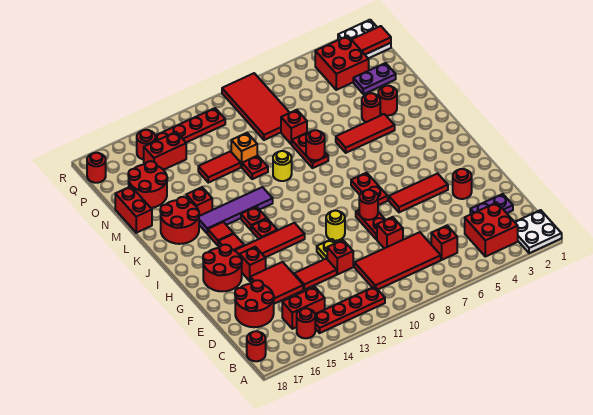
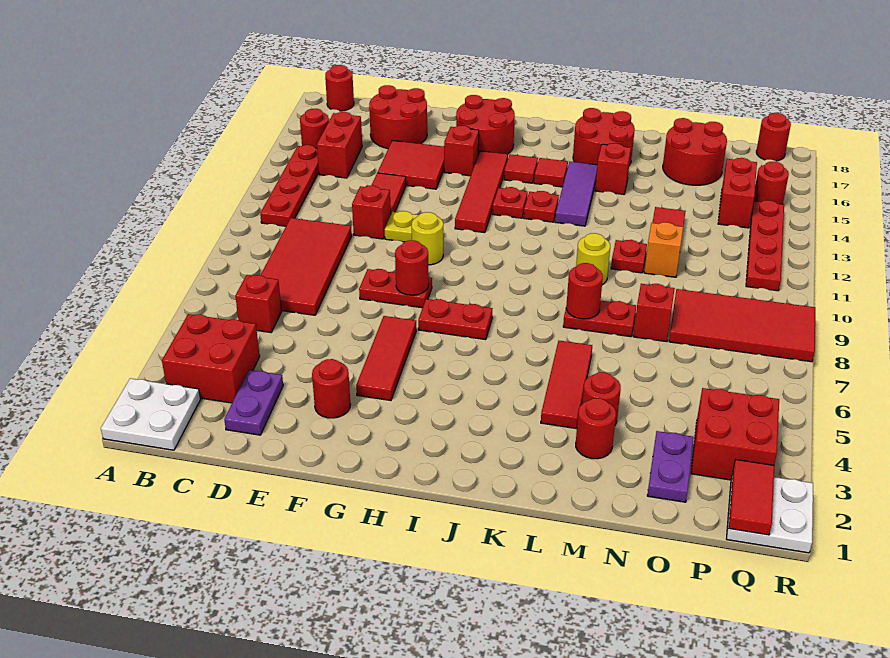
red brick E8 level 1 -> none
purple tile K12:K15 level 1 -> purple tile K13:K15 level 1
red brick M18:N18 level 1 -> none

